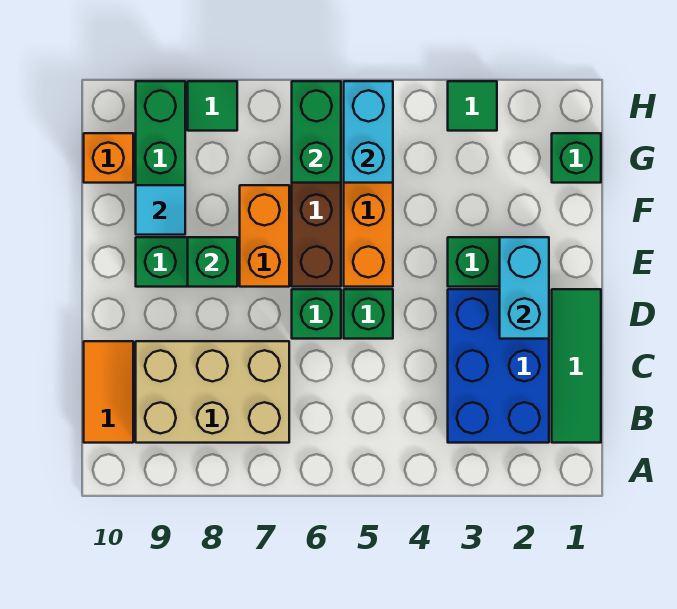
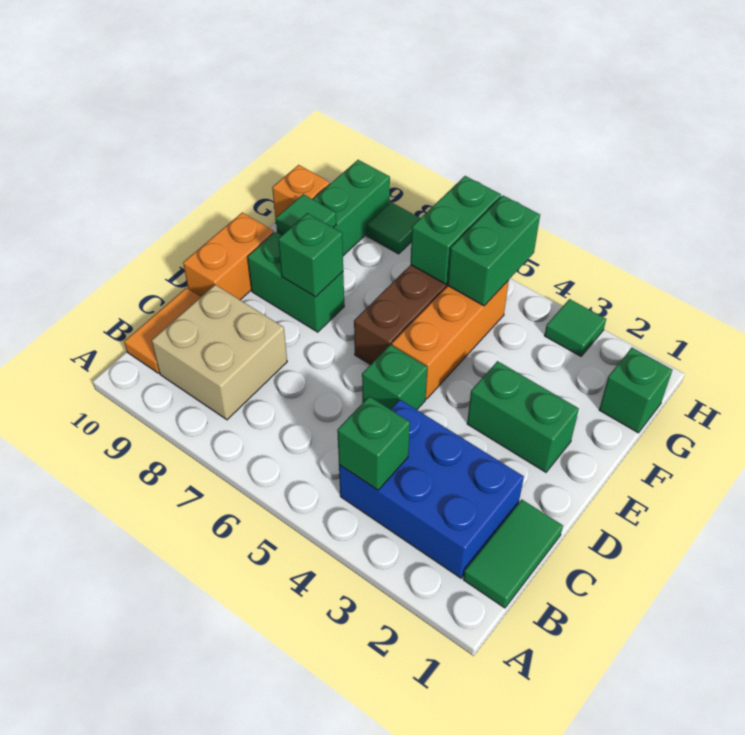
green tile B1:D1 level 1 -> green tile B1:C1 level 1
blue brick B2:D3 level 1 -> blue brick B2:C4 level 1
tan brick B7:C9 level 1 -> tan brick B8:C9 level 1
cyan brick D2:E2 level 2 -> none
green brick D6 level 1 -> green brick B4 level 2
orange brick E7:F7 level 1 -> orange brick D10:E10 level 1
cyan tile F9 level 2 -> green tile F9 level 2
cyan brick G5:H5 level 2 -> green brick G5:H5 level 2

